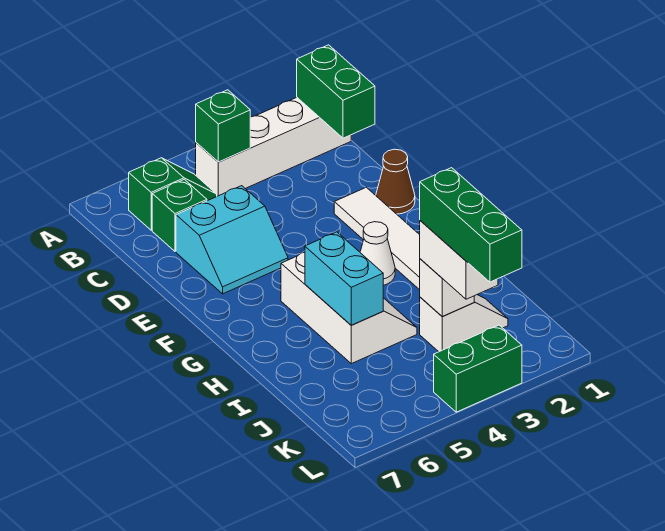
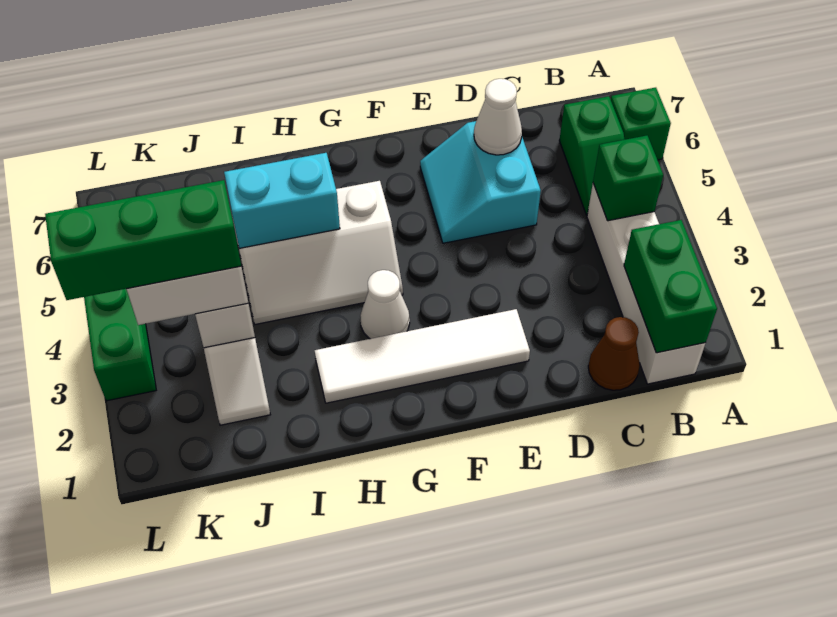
green brick B1:C1 level 2 -> green brick B1:B2 level 2
green brick C6 level 1 -> green brick A6 level 1
none -> white cone D6 level 2
brown cone E1 level 1 -> brown cone C1 level 1

